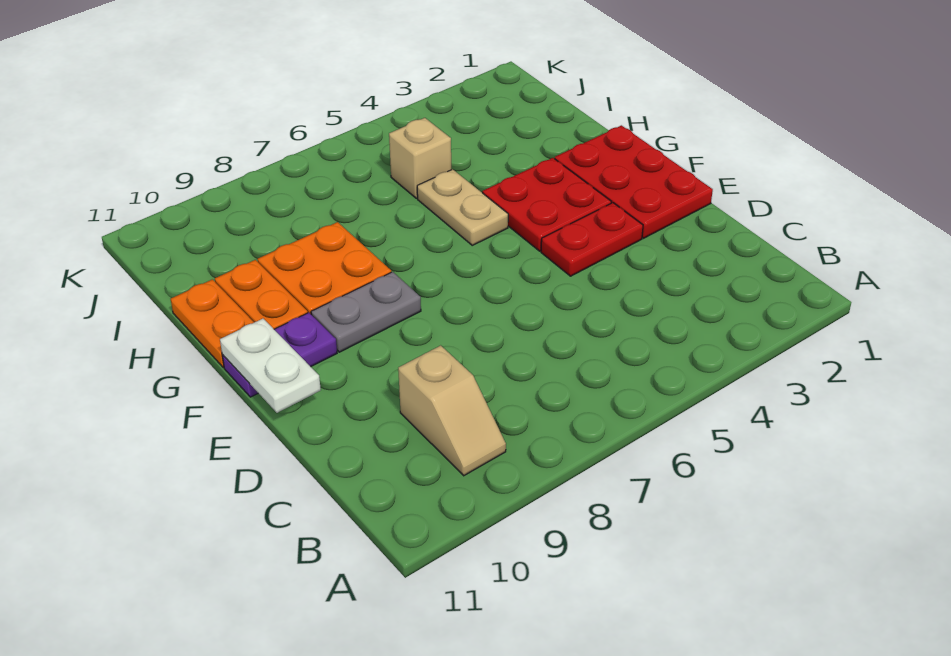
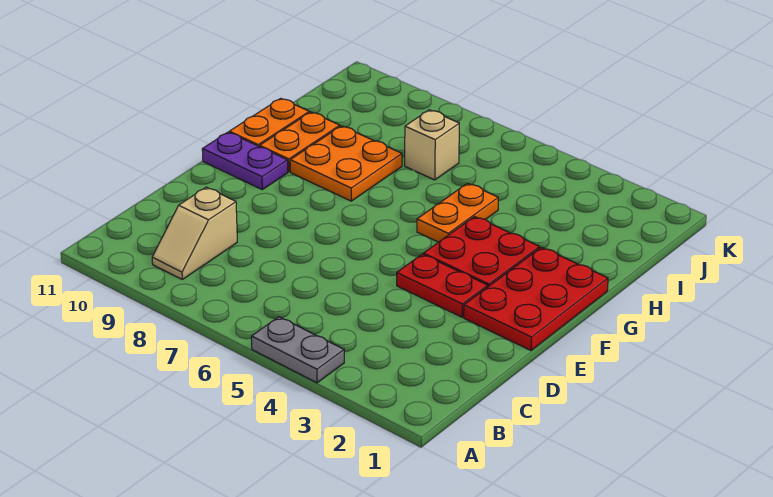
white plate E11:F11 level 2 -> none
grey plate F8:F9 level 1 -> grey plate A4:A5 level 1
tan plate G5:H5 level 1 -> orange plate G5:H5 level 1
tan brick I5 level 1 -> tan brick I7 level 1

